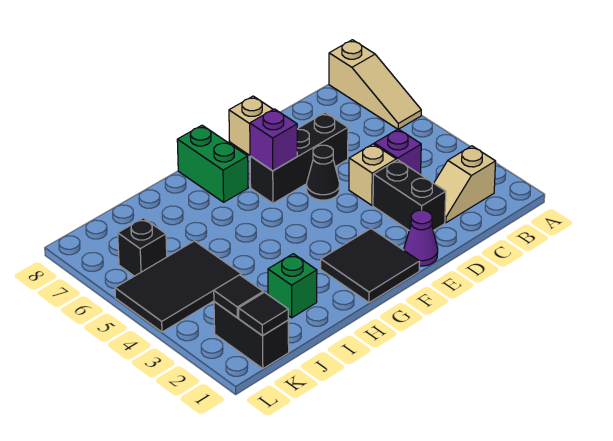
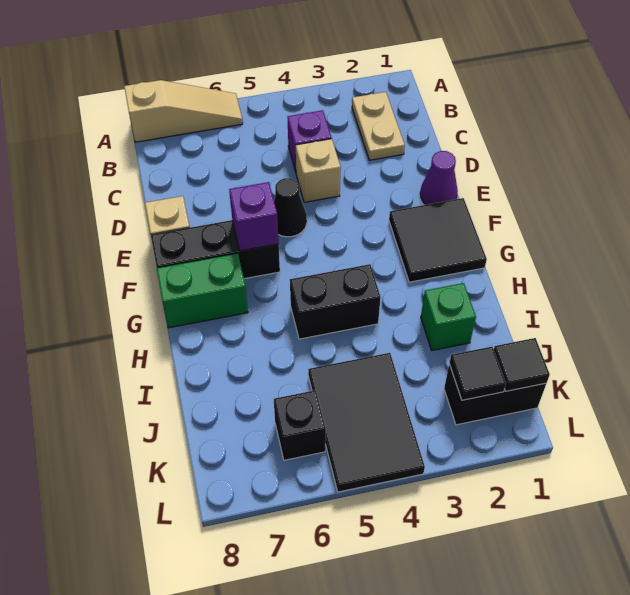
tan slope B2:C2 level 1 top B -> tan plate B2:C2 level 1
black brick D2:D3 level 1 -> black brick H4:H5 level 1
black brick D6:F6 level 1 -> black brick F6:F8 level 1

